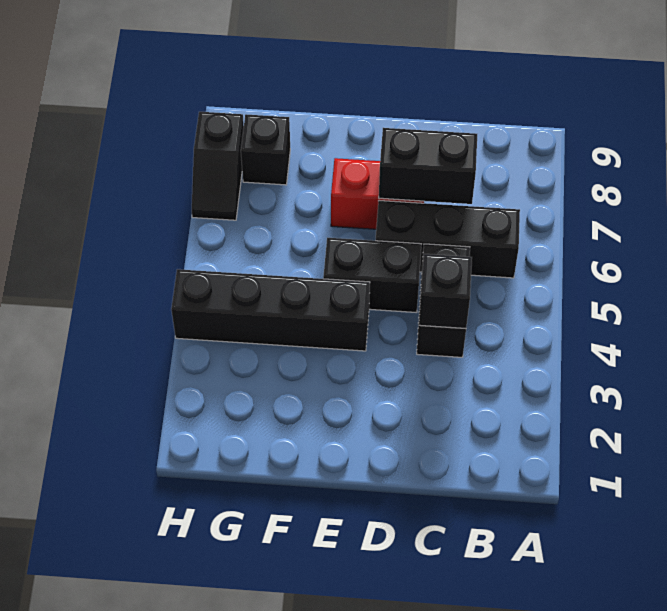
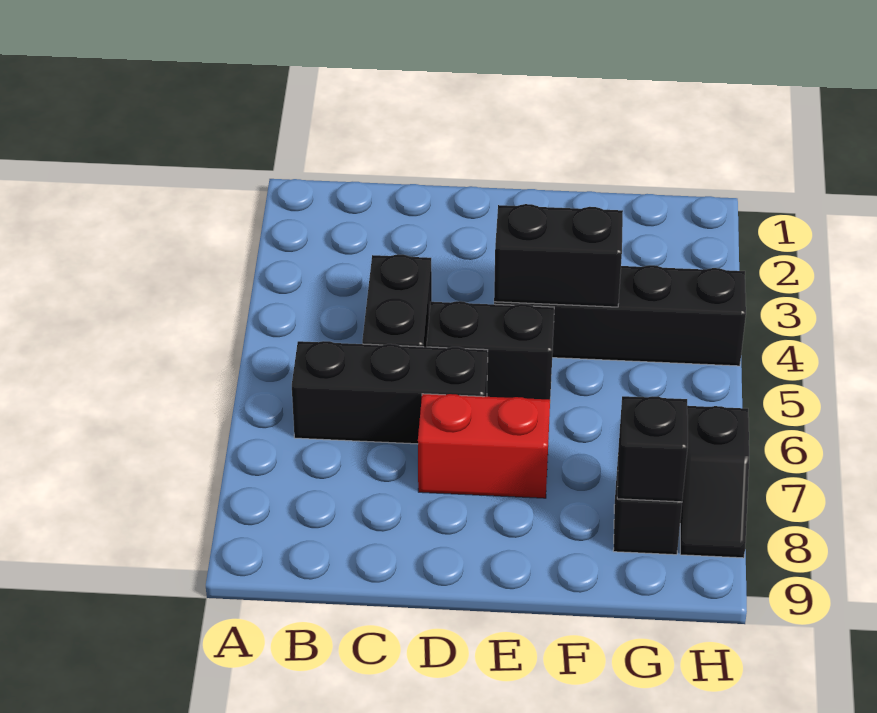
black brick C4 level 2 -> black brick G8 level 2
black brick C7:D7 level 2 -> black brick E4:F4 level 2
black slope H7:H8 level 1 top 8 -> black slope H7:H8 level 1 top 7

